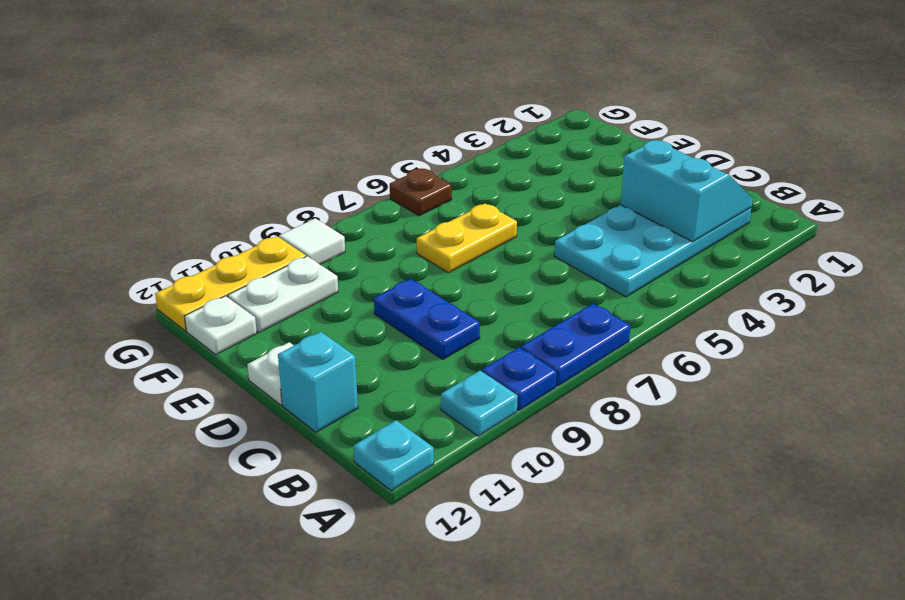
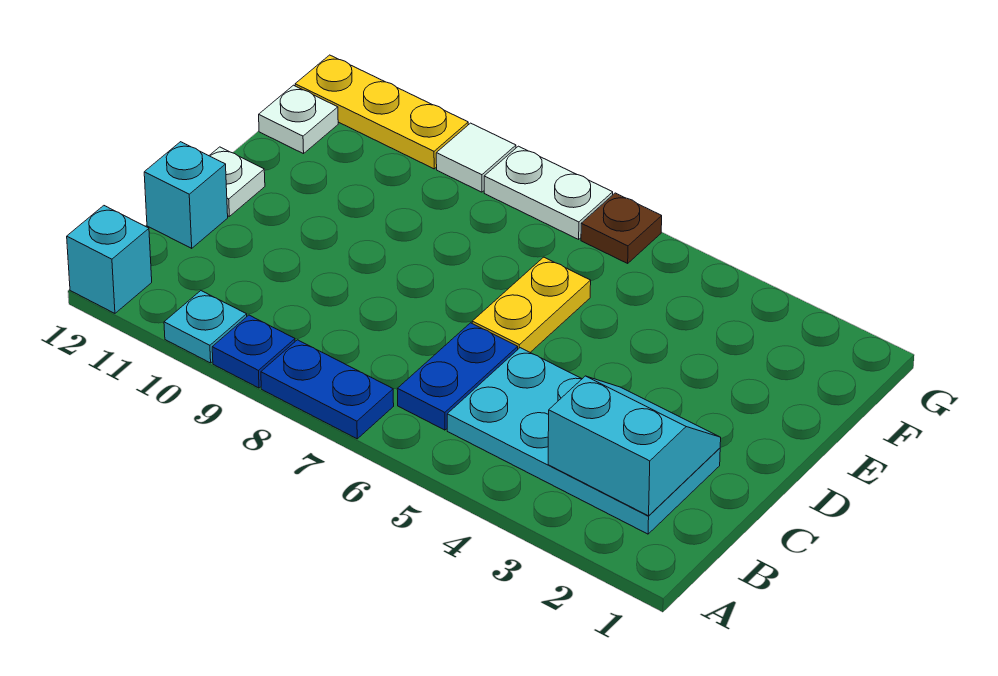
cyan plate A12 level 1 -> cyan brick A12 level 1
cyan slope B2:C3 level 2 top 3 -> cyan slope B2:C3 level 2 top B
blue plate C9:D9 level 1 -> blue plate B6:C6 level 1
yellow plate E6:E7 level 1 -> yellow plate D6:E6 level 1
white plate F10:F11 level 1 -> white plate G7:G8 level 1

